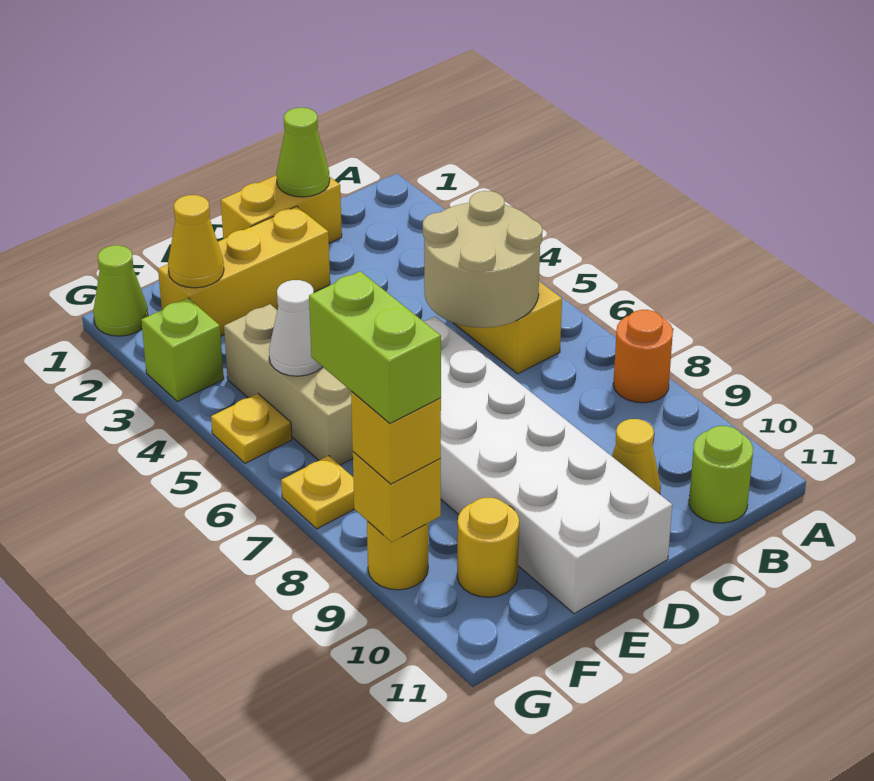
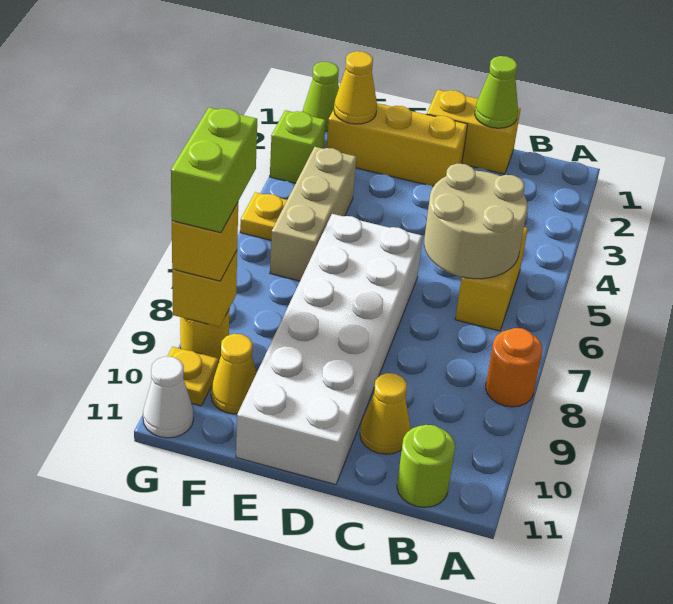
white cone F5 level 2 -> white cone G11 level 1
yellow round brick F10 level 1 -> yellow cone F10 level 1
yellow plate G7 level 1 -> yellow plate G10 level 1

